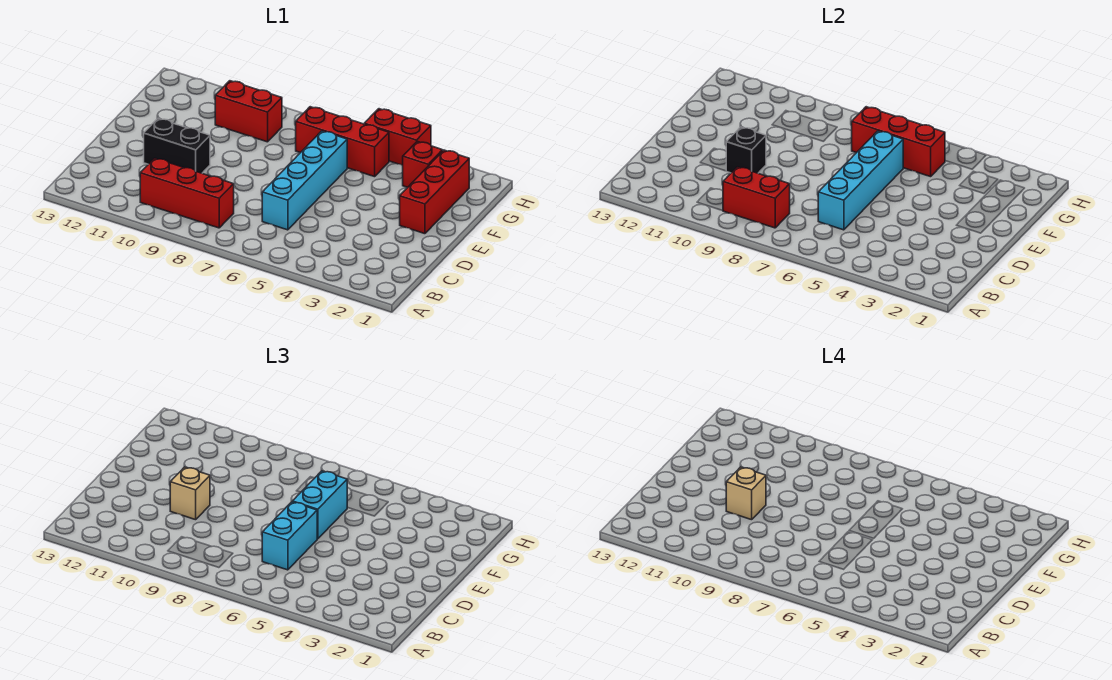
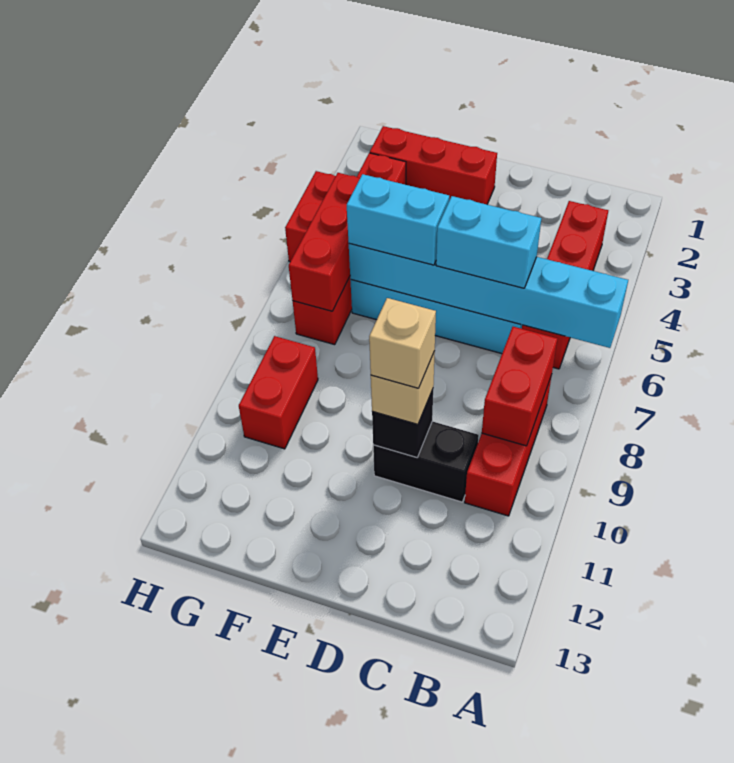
none -> red brick B3:B6 level 1
cyan brick C6:F6 level 2 -> cyan brick A6:F6 level 2
black brick D10:D11 level 1 -> black brick C10:D10 level 1

